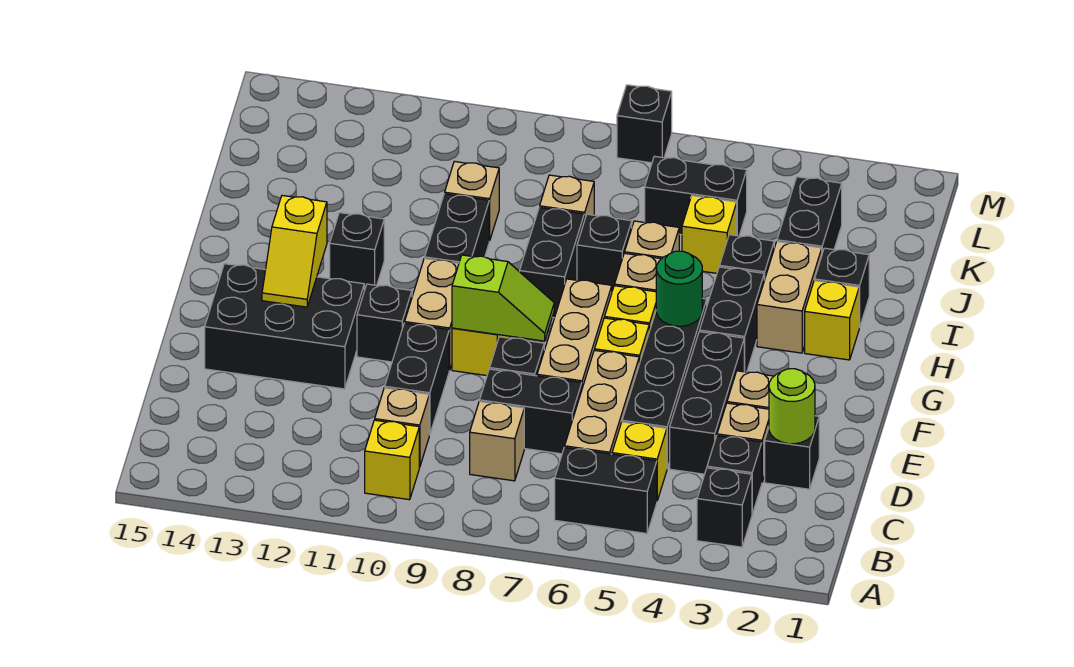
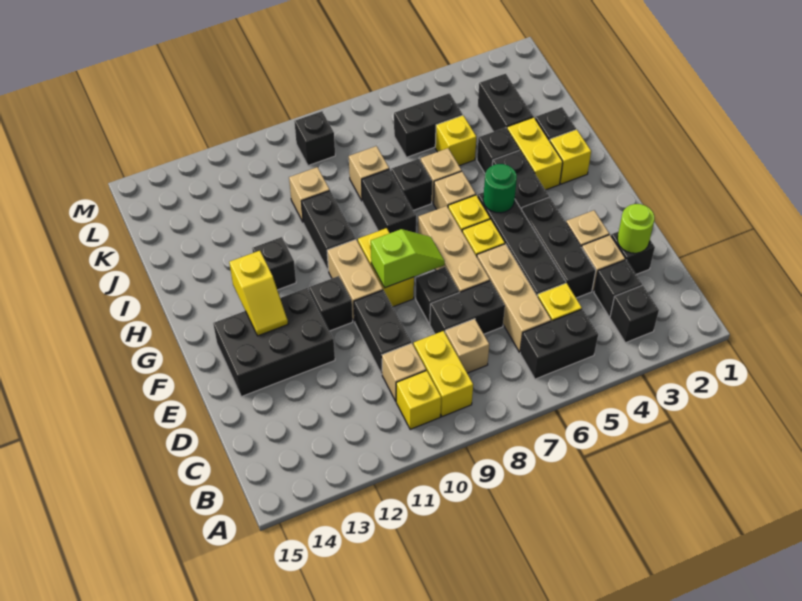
none -> yellow brick B9:C9 level 1
tan brick H3:I3 level 1 -> yellow brick H3:I3 level 1
black brick M7 level 1 -> black brick L9 level 1

